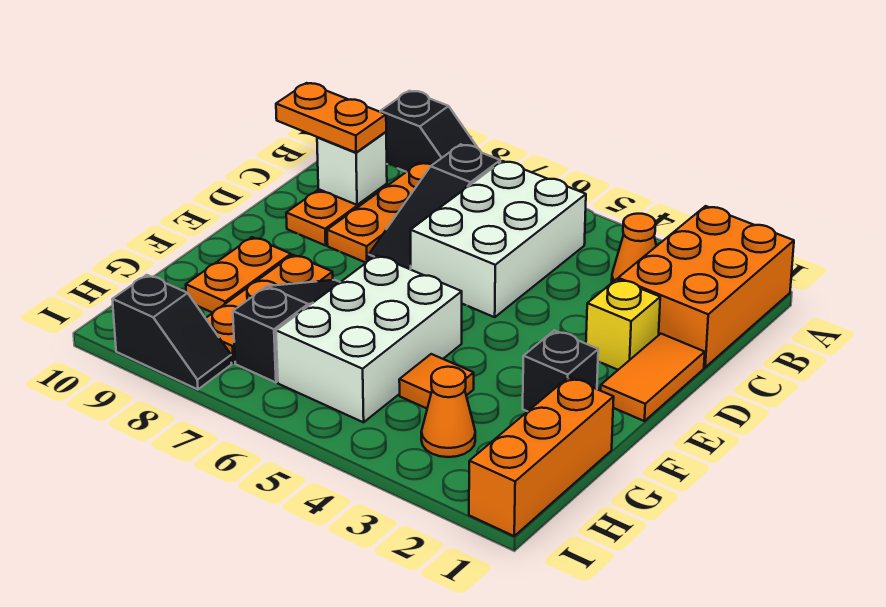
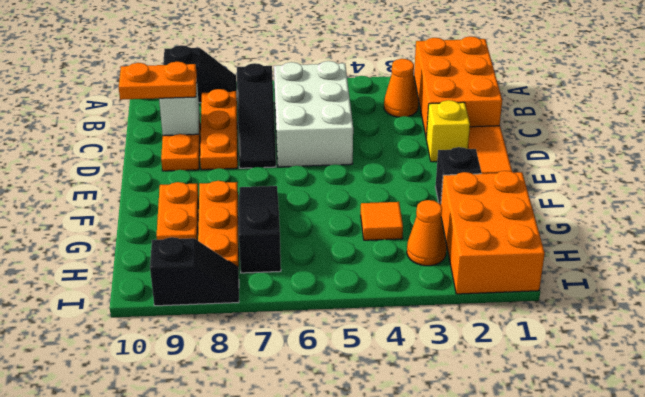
white brick F5:H6 level 1 -> none
orange brick G1:I1 level 1 -> orange brick G1:I2 level 1

